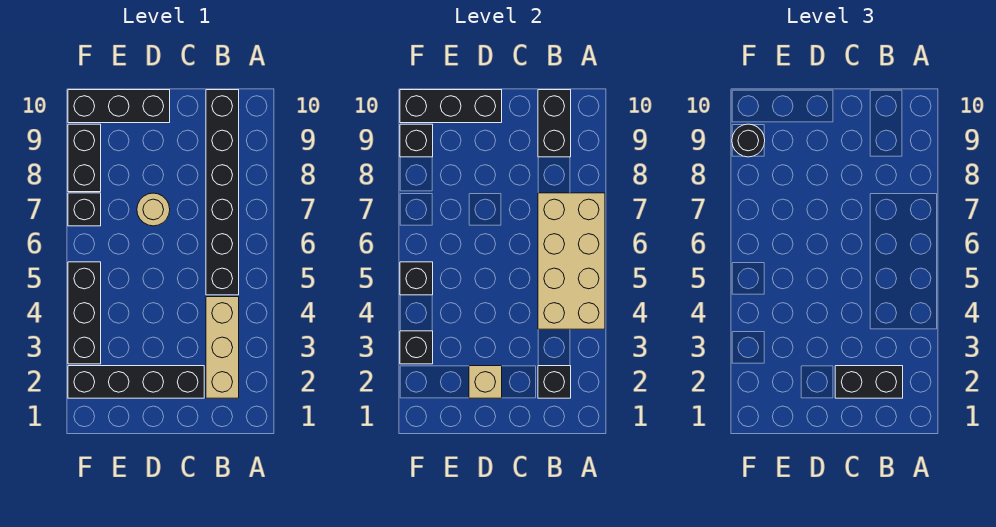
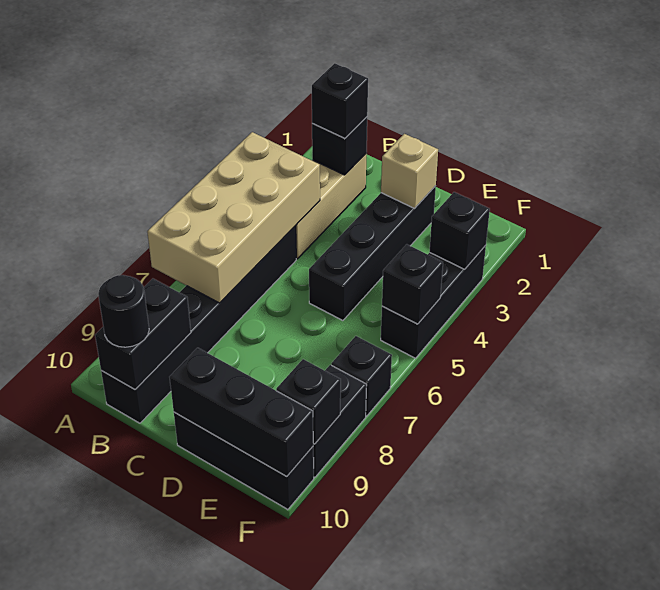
black brick B2:C2 level 3 -> black brick B2 level 3
black brick C2:F2 level 1 -> black brick D2:D5 level 1
tan round brick D7 level 1 -> none
black round brick F9 level 3 -> black round brick B10 level 3

